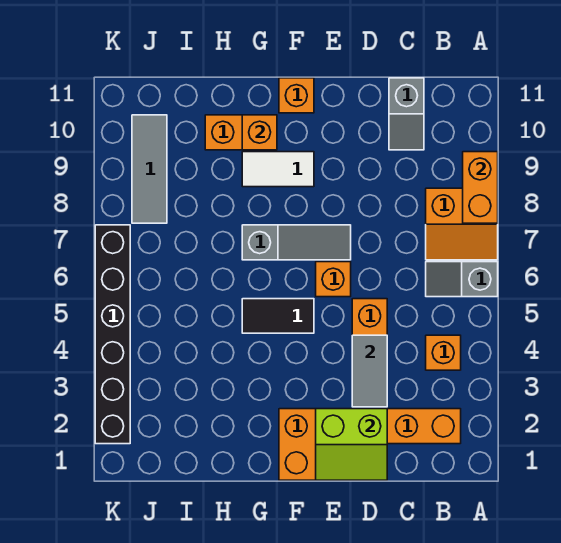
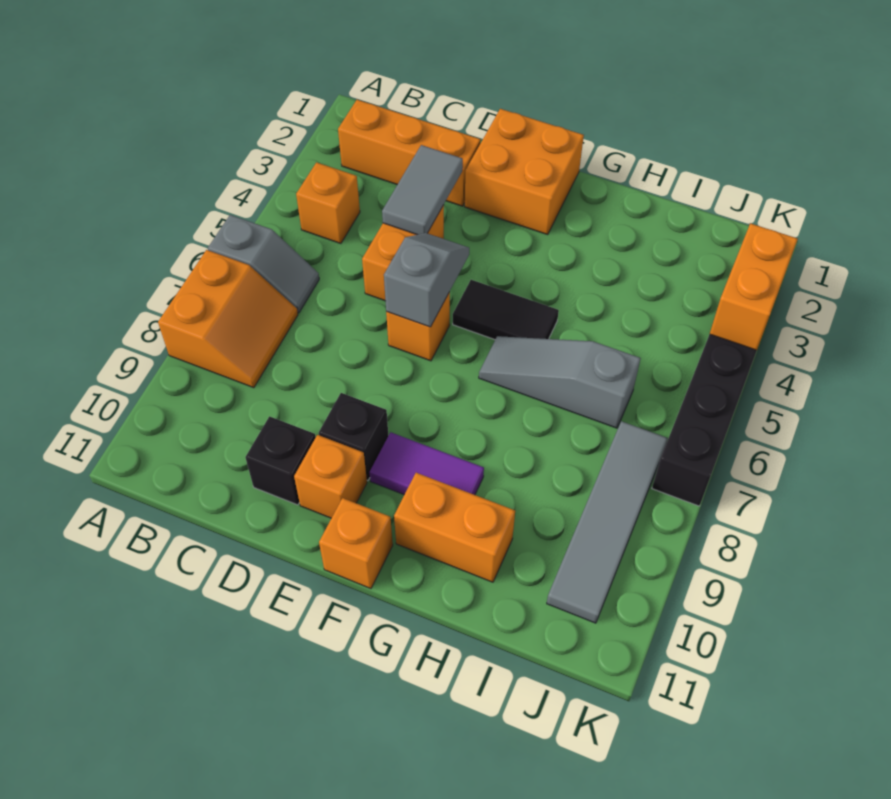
orange slope A7:B8 level 1 top 8 -> orange slope A7:B8 level 1 top A
orange brick A8:A9 level 2 -> orange brick K3:K4 level 2
grey slope C10:C11 level 1 top 11 -> grey slope E5:E6 level 2 top 6
lime slope D1:E2 level 2 top 2 -> none
none -> black brick D10 level 1
grey slope E7:G7 level 1 top G -> grey slope G6:I6 level 1 top I
none -> black brick E9 level 1
white tile F9:G9 level 1 -> purple tile F9:G9 level 1
orange brick G10 level 2 -> orange brick E10 level 1
grey tile J8:J10 level 1 -> grey tile J7:J10 level 1

